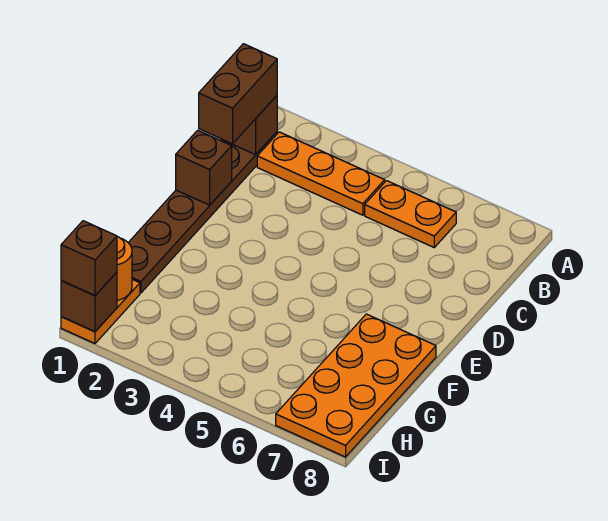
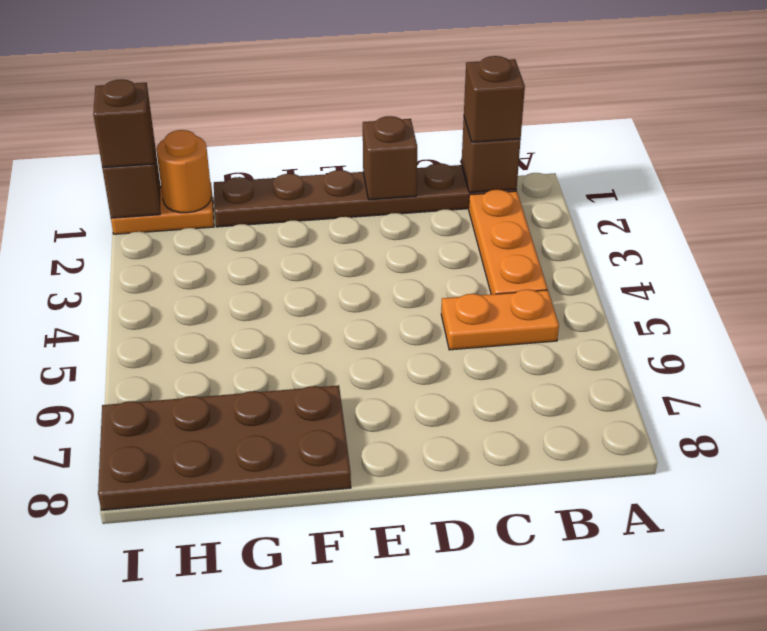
brown brick B1:C1 level 3 -> brown brick B1 level 3
orange plate B5:B6 level 1 -> orange plate B5:C5 level 1
orange plate F7:I8 level 1 -> brown plate F7:I8 level 1

